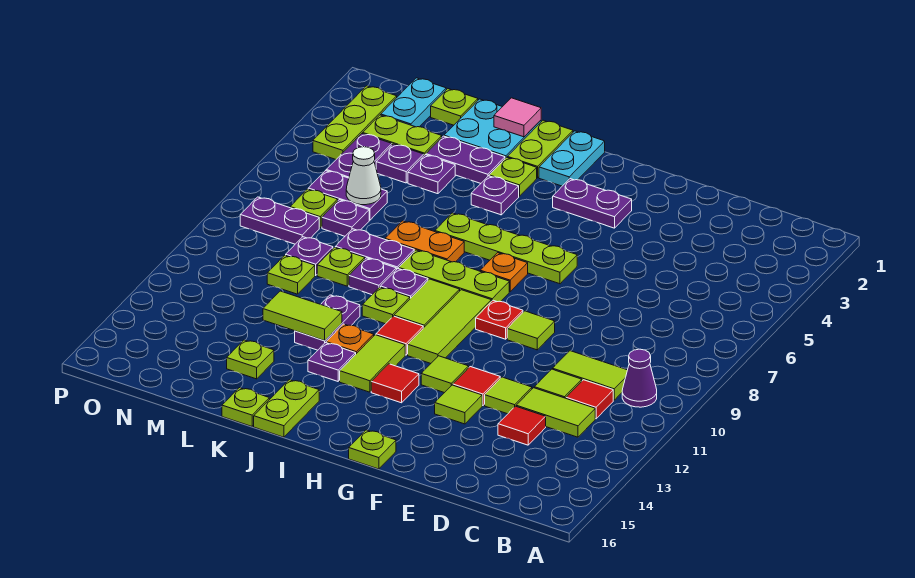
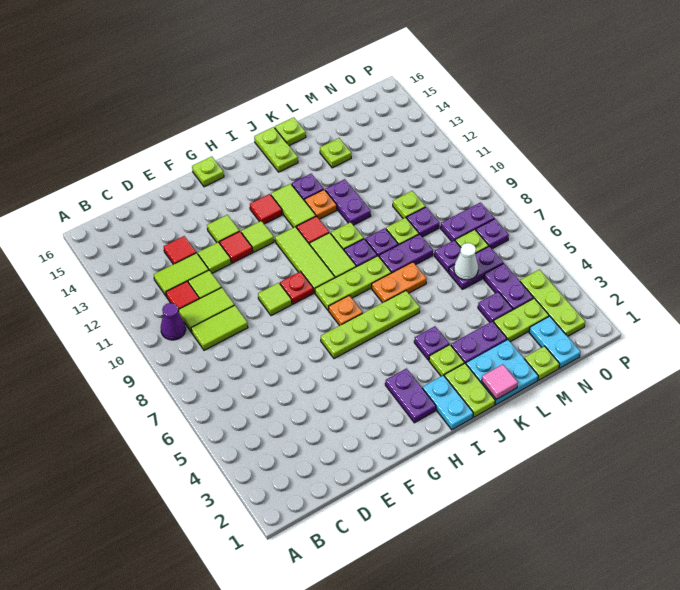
purple plate G3:H3 level 1 -> purple plate H2:H3 level 1
lime tile K12:L12 level 2 -> lime tile C9:D9 level 1
purple plate L4 level 1 -> purple plate O7 level 1

